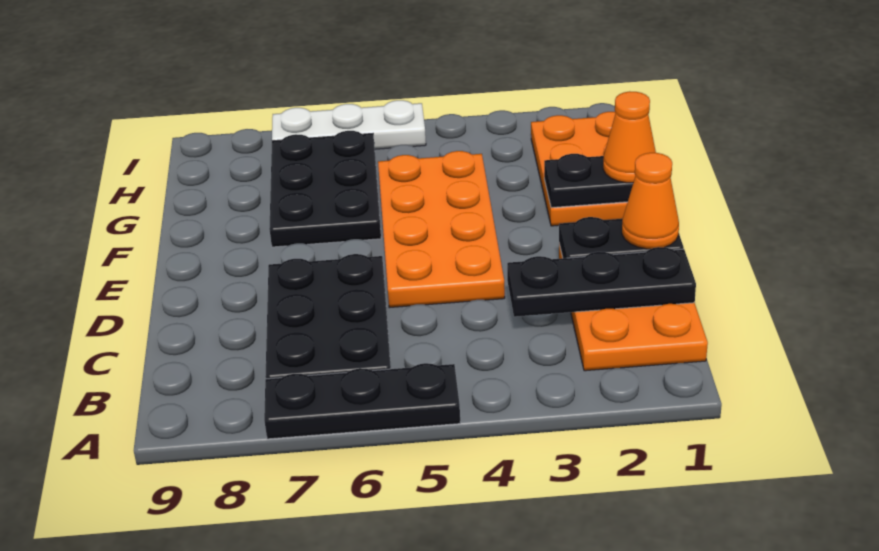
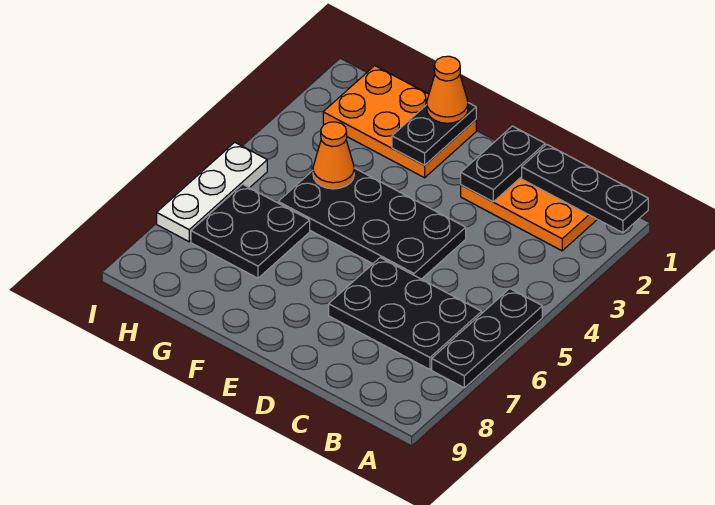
black plate C1:C3 level 2 -> black plate A1:C1 level 2
orange cone D1 level 3 -> orange cone G4 level 2
orange plate D4:G5 level 1 -> black plate D4:G5 level 1
black plate F6:H7 level 1 -> black plate G6:H7 level 1

